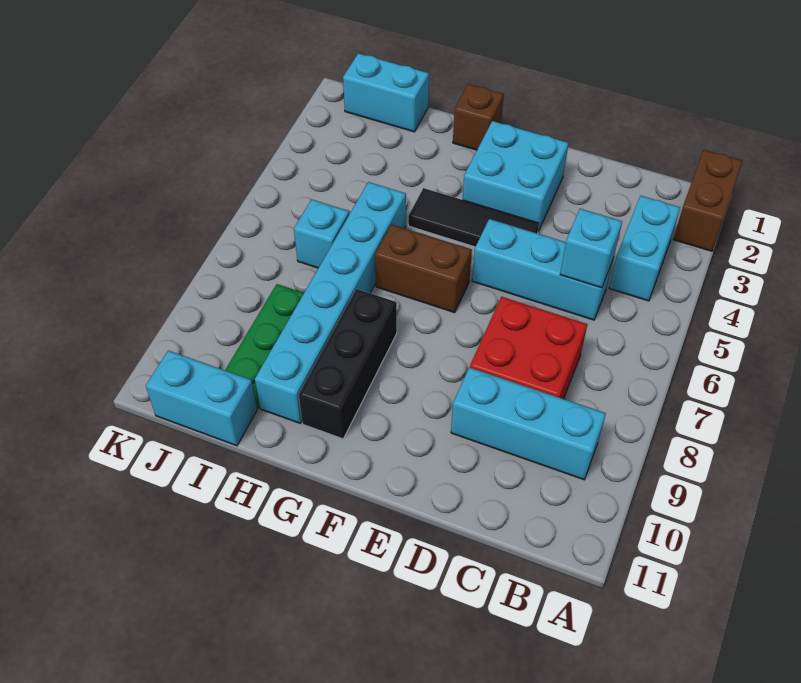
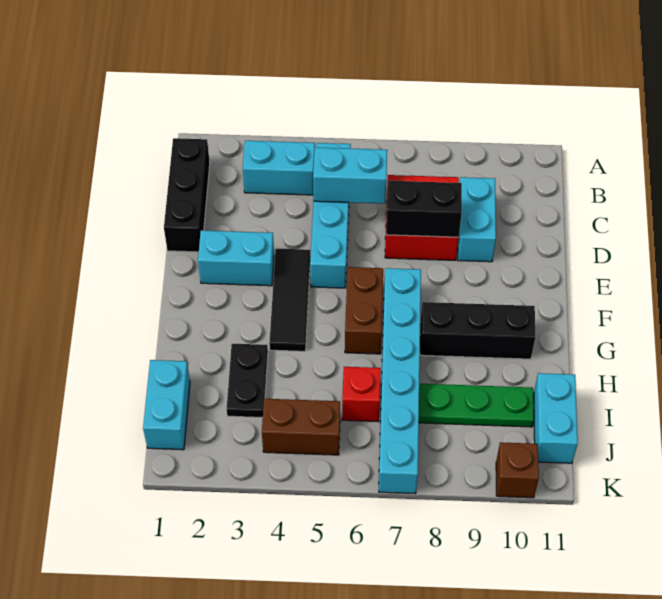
brown brick A1:A2 level 1 -> brown brick J4:J5 level 1
none -> black brick B1:D1 level 1
cyan brick B9:D9 level 1 -> cyan brick C9:D9 level 1
cyan brick C5:E5 level 1 -> cyan brick B5:E5 level 1
cyan brick C5 level 2 -> cyan brick C5:C6 level 2
none -> black brick D7:D8 level 2
cyan brick E2:F3 level 1 -> cyan brick E2:E3 level 1
brown brick G1 level 1 -> brown brick K10 level 1
none -> black plate H3:I3 level 1
cyan brick H5:H10 level 1 -> cyan brick F7:K7 level 1
cyan brick I6 level 1 -> red brick I6 level 1

